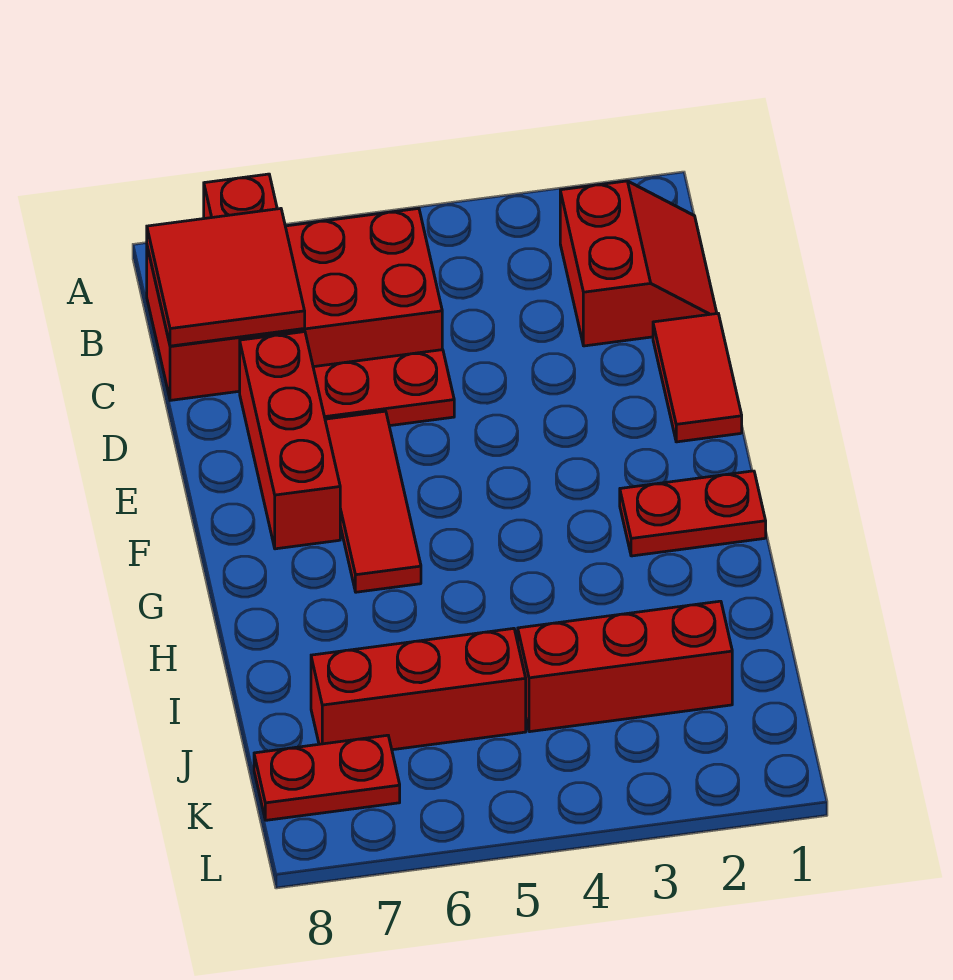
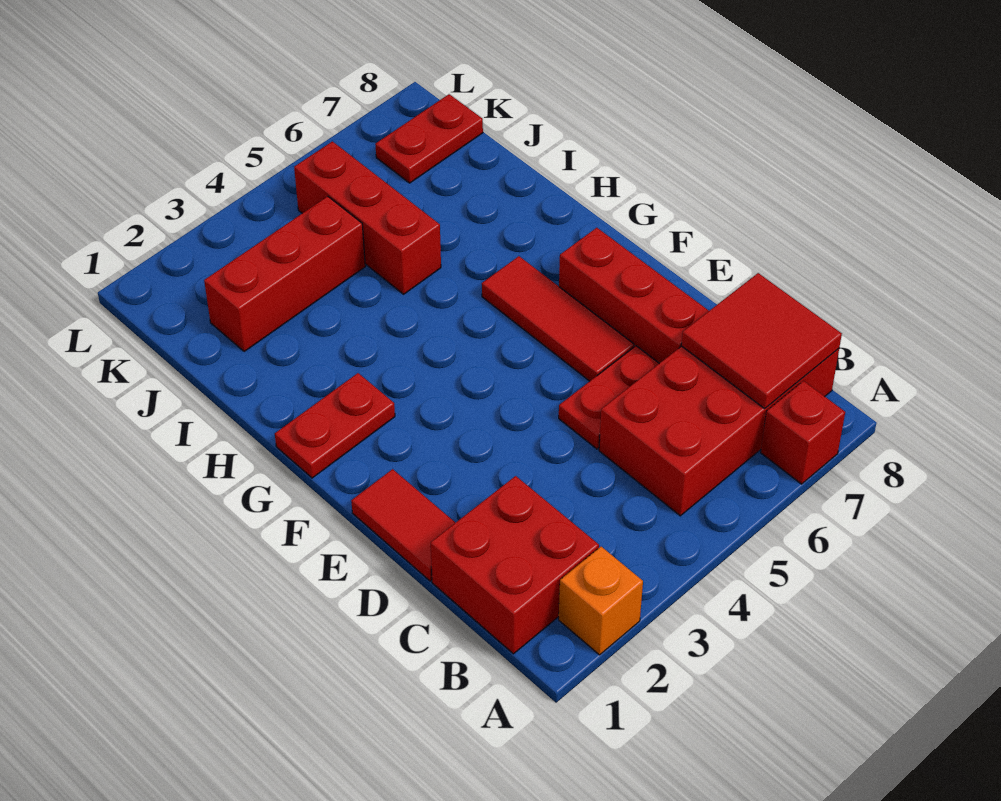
none -> orange brick A2 level 1
red slope B1:C2 level 1 top 2 -> red brick B1:C2 level 1
red brick J5:J7 level 1 -> red brick I5:K5 level 1

